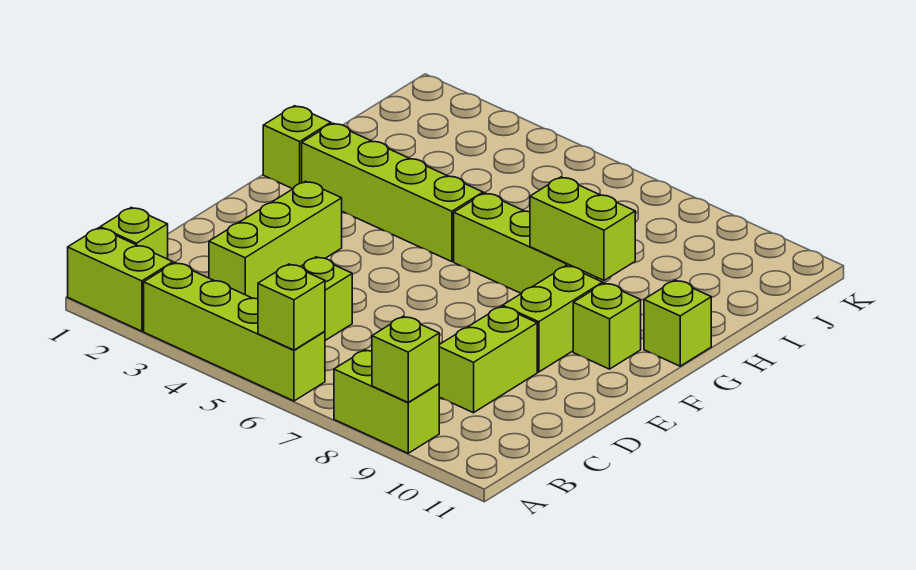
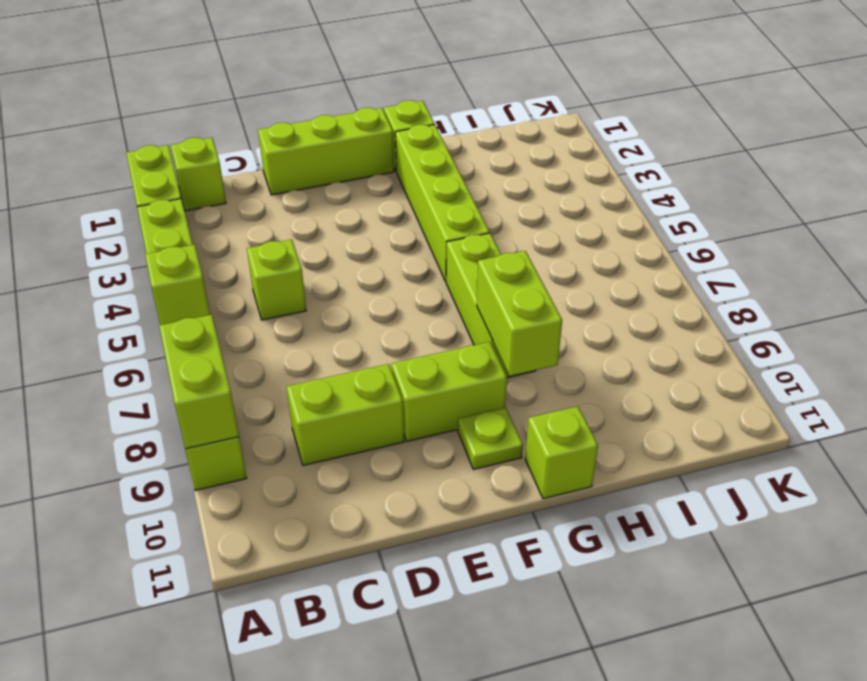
lime brick A9 level 2 -> lime brick A8:A9 level 2
lime brick C3:E3 level 1 -> lime brick D1:F1 level 1
lime brick F10 level 1 -> lime plate F10 level 1

